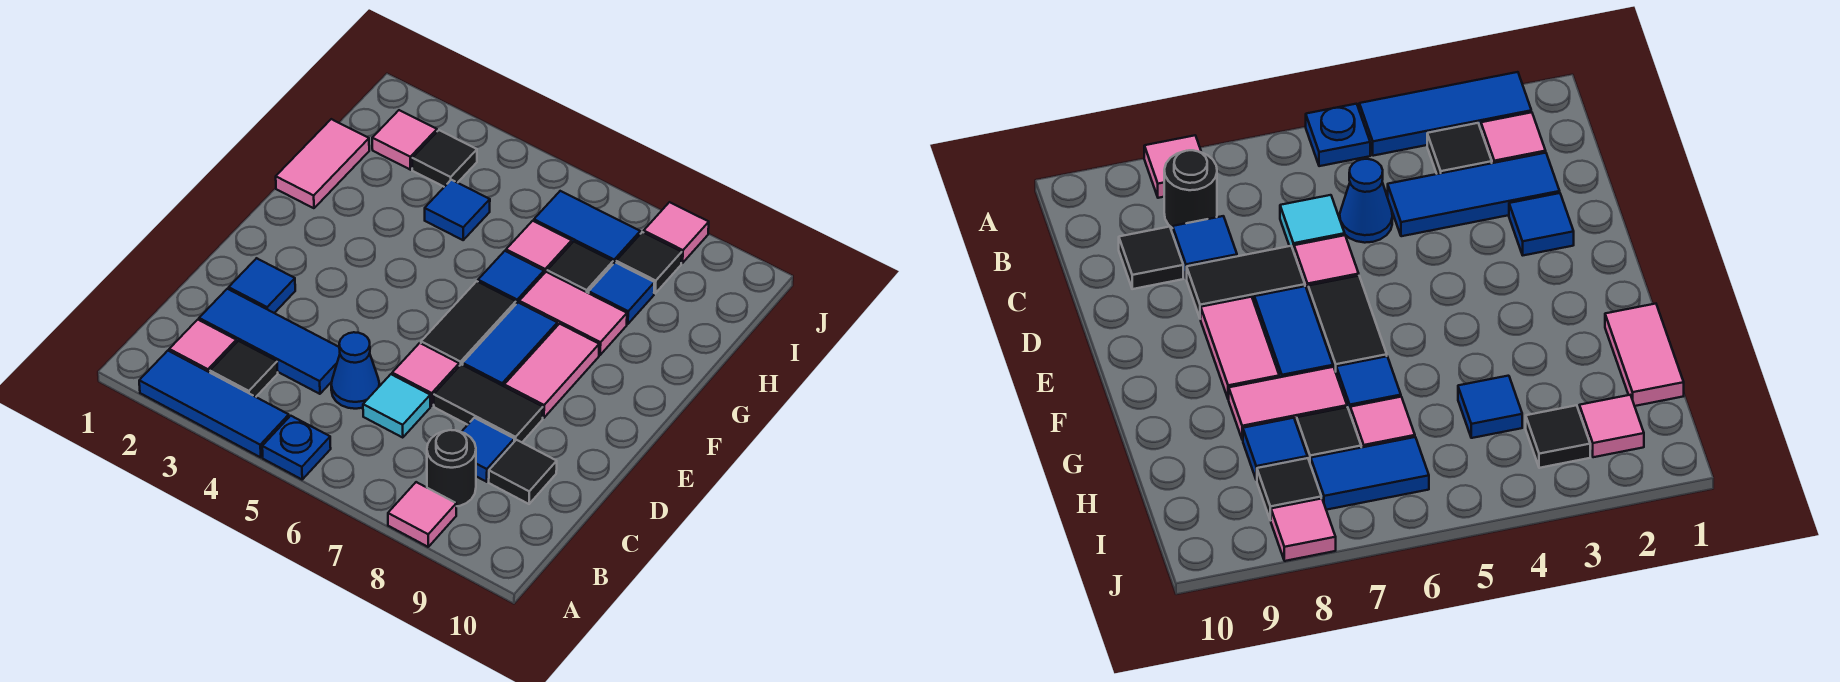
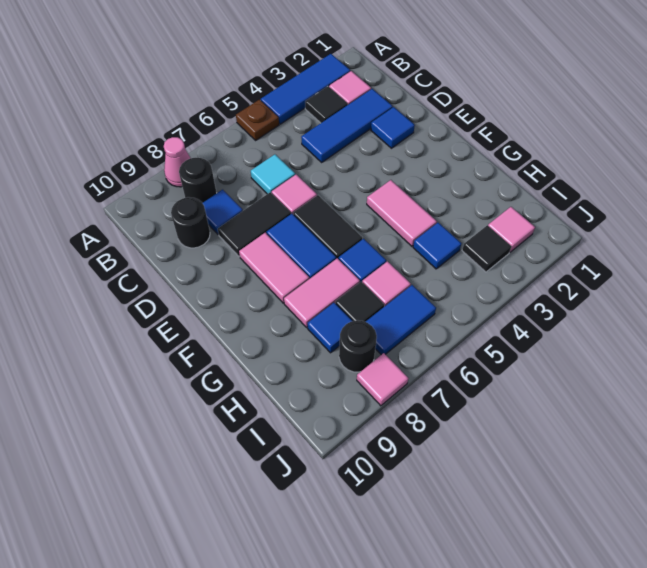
blue plate A5 level 1 -> brown plate A5 level 1
pink tile A8 level 1 -> pink cone A8 level 1
blue cone C5 level 1 -> none
black tile C9 level 1 -> black round brick C9 level 1
pink tile G1:H1 level 1 -> pink tile F4:G4 level 1
black tile I8 level 1 -> black round brick I8 level 1

